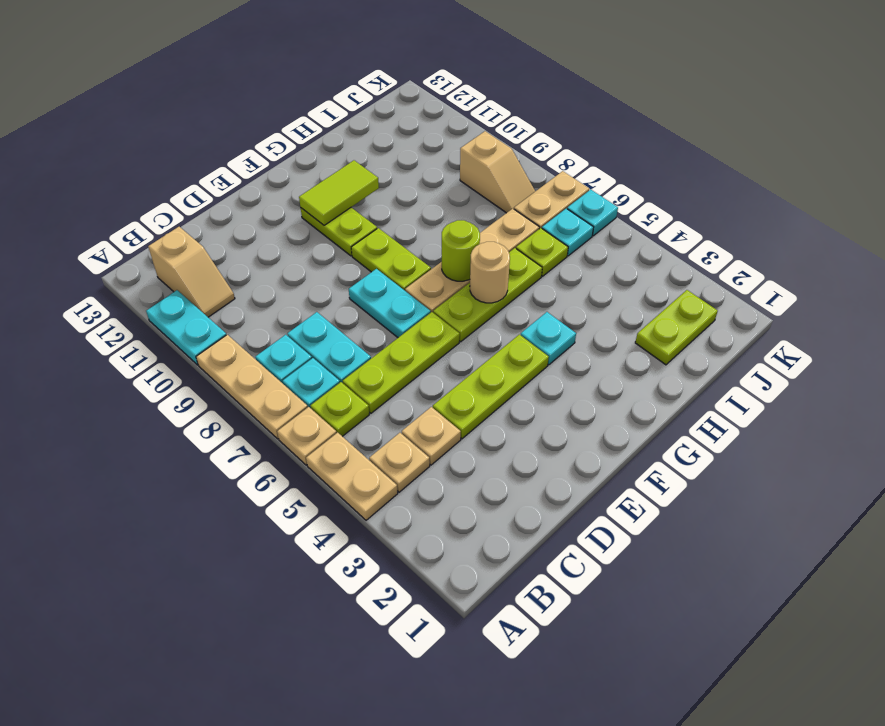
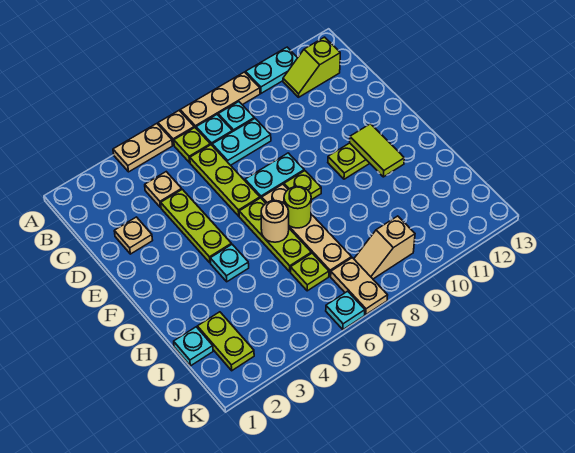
tan plate B4 level 1 -> tan plate D2 level 1
tan slope B11:B12 level 1 top 12 -> lime slope B11:B12 level 1 top 12
lime plate F8:F9 level 1 -> lime plate F8 level 1
cyan plate J6 level 1 -> cyan plate I1 level 1

